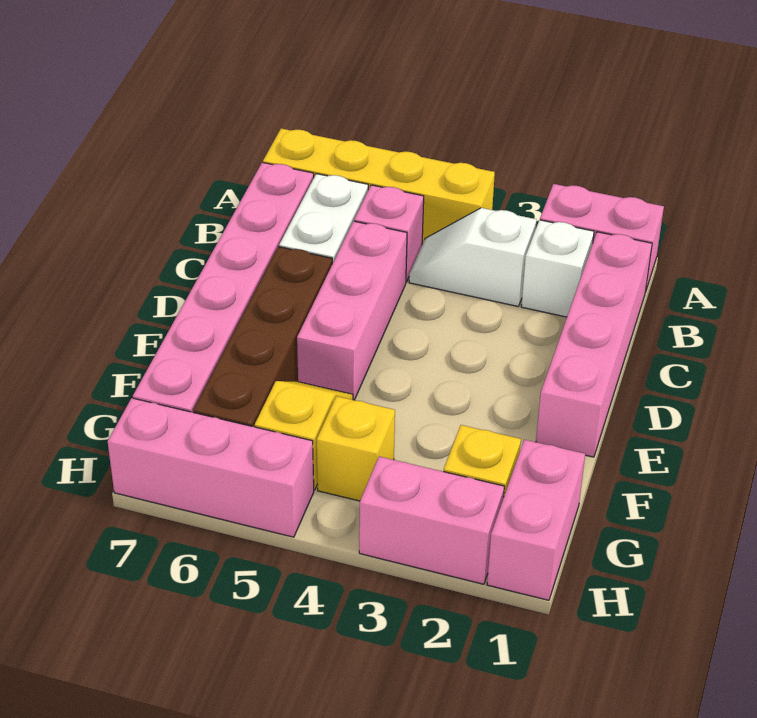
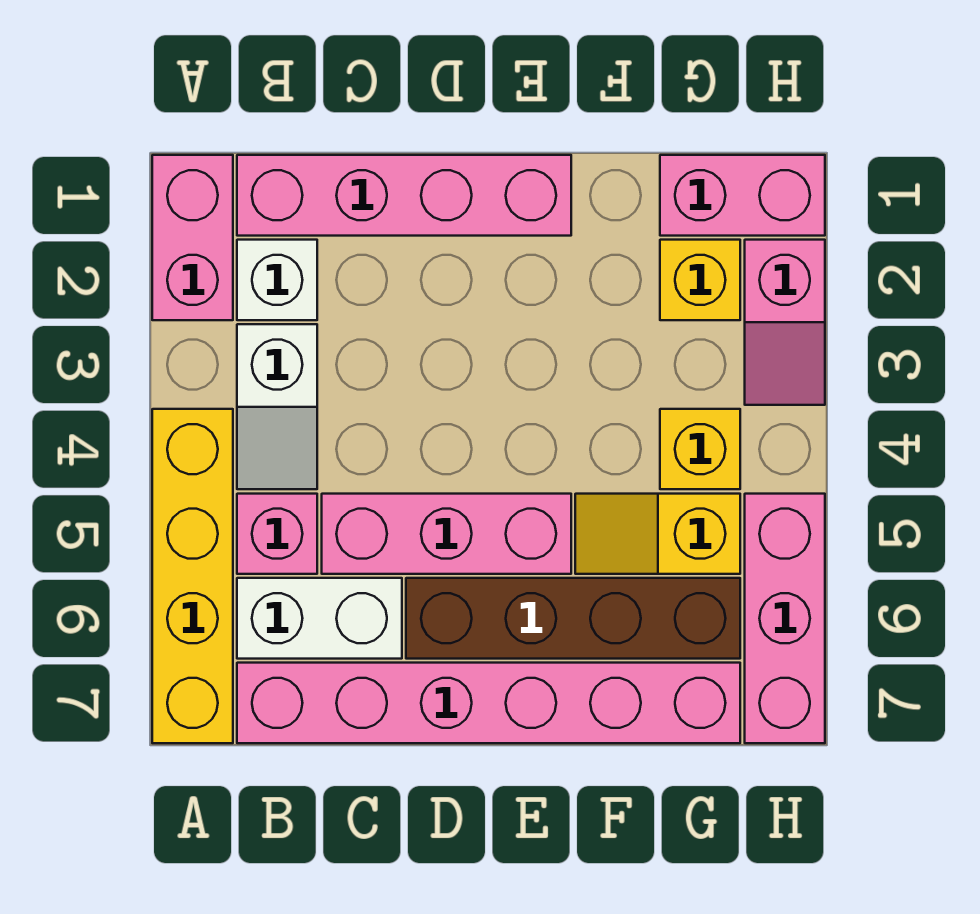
pink brick H2:H3 level 1 -> pink slope H2:H3 level 1 top 2

